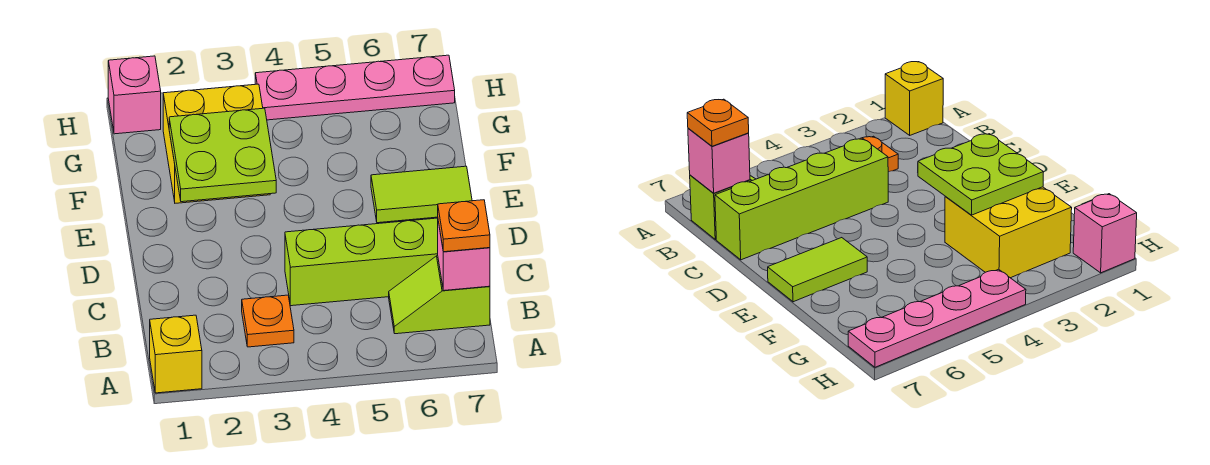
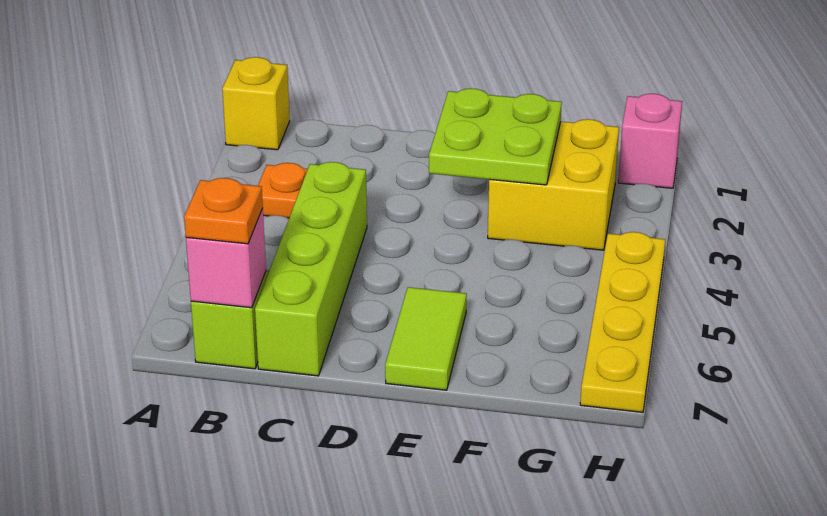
pink plate H4:H7 level 1 -> yellow plate H4:H7 level 1

